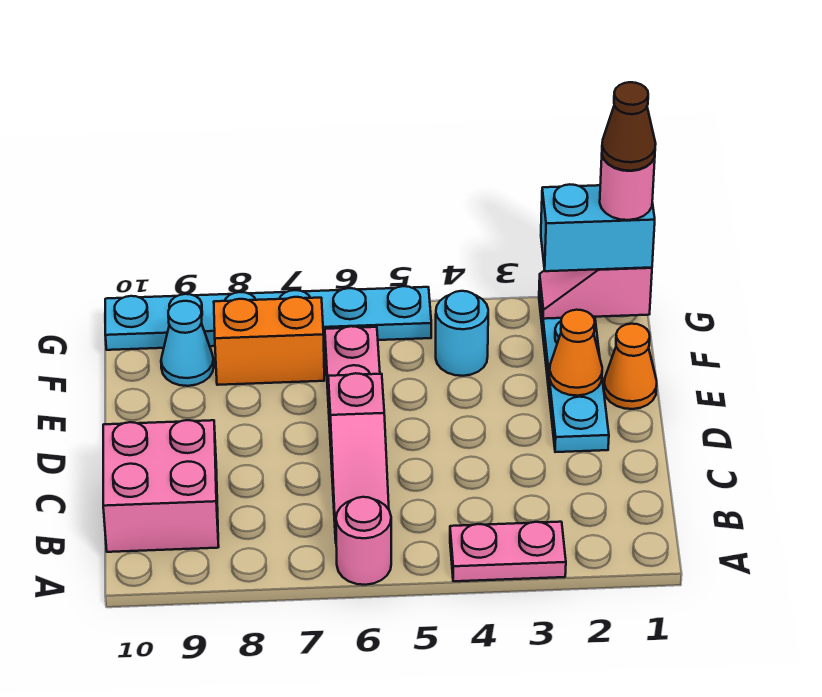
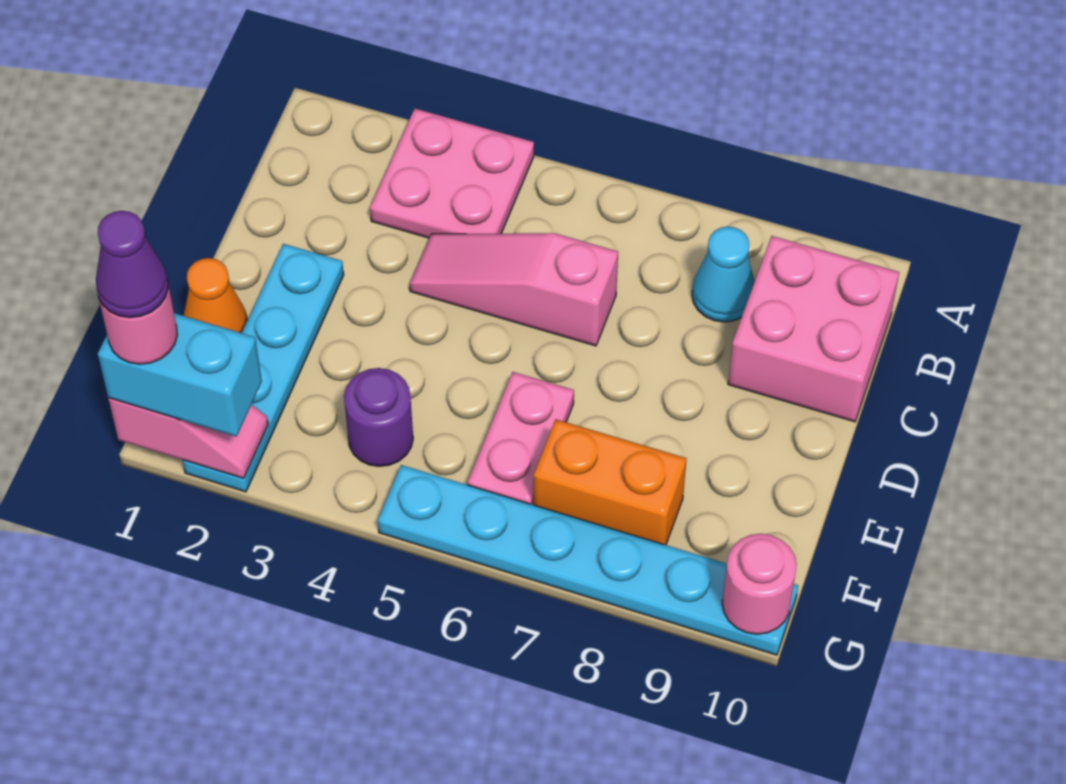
pink plate A3:A4 level 1 -> pink plate A3:B4 level 1
pink round brick A6 level 1 -> pink round brick G10 level 2
pink slope B6:D6 level 1 top D -> pink slope C4:C6 level 1 top 6
orange cone E2 level 2 -> none
cyan round brick F4 level 1 -> purple round brick F4 level 1
cyan cone F9 level 1 -> cyan cone B8 level 1
brown cone G1 level 5 -> purple cone G1 level 5

